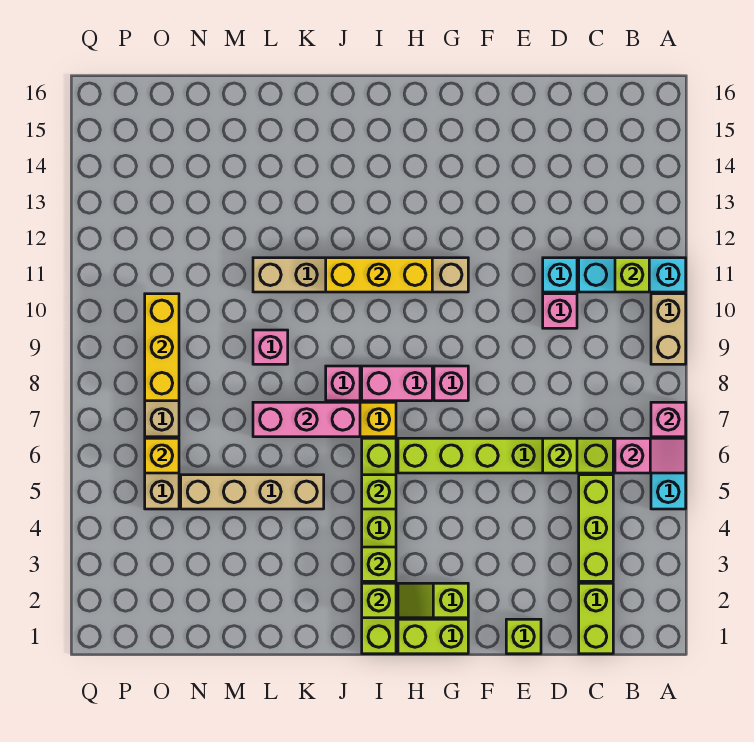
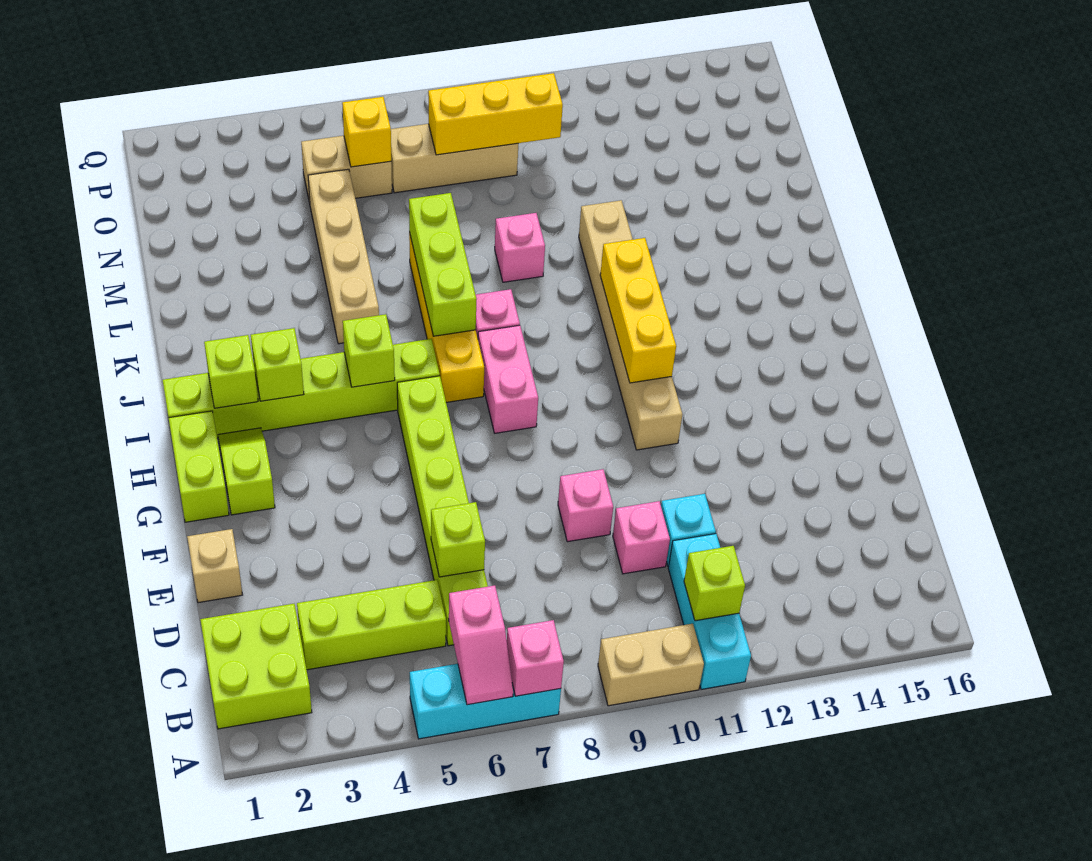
lime brick C1:C2 level 1 -> lime brick B1:C2 level 1
lime brick E1 level 1 -> tan brick E1 level 1
pink brick G8 level 1 -> pink brick E9 level 1
pink brick J7:L7 level 2 -> lime brick J7:L7 level 2

